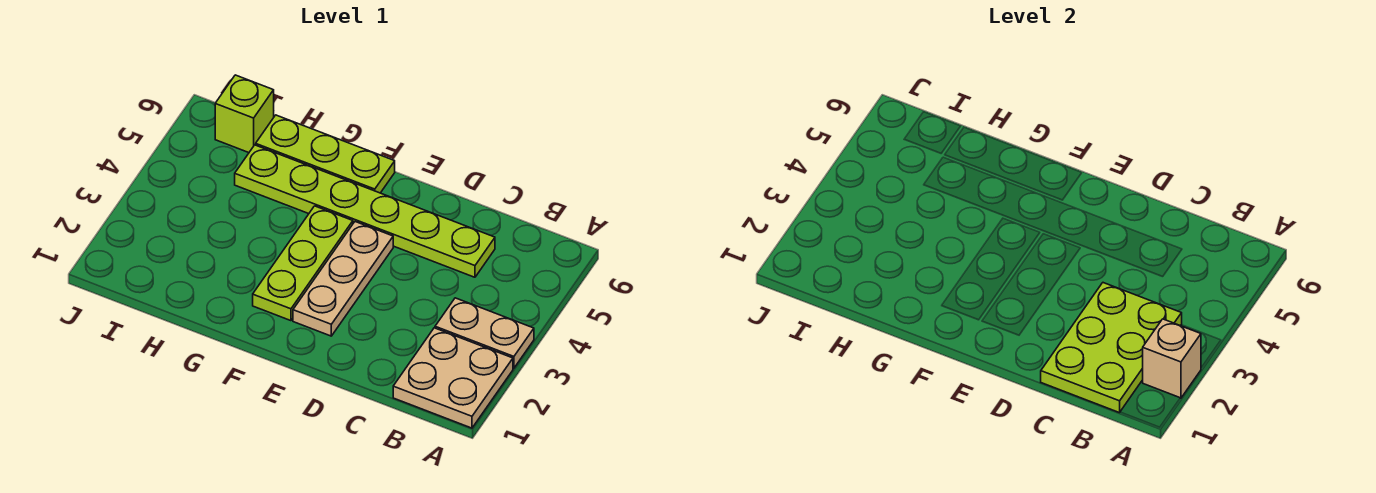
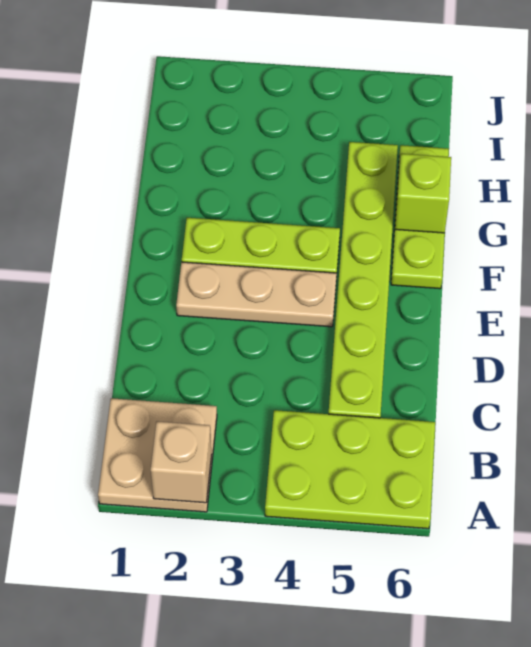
tan plate A3:B3 level 1 -> none
lime plate B1:C3 level 2 -> lime plate A4:B6 level 1
lime brick I6 level 1 -> lime brick G6 level 2

